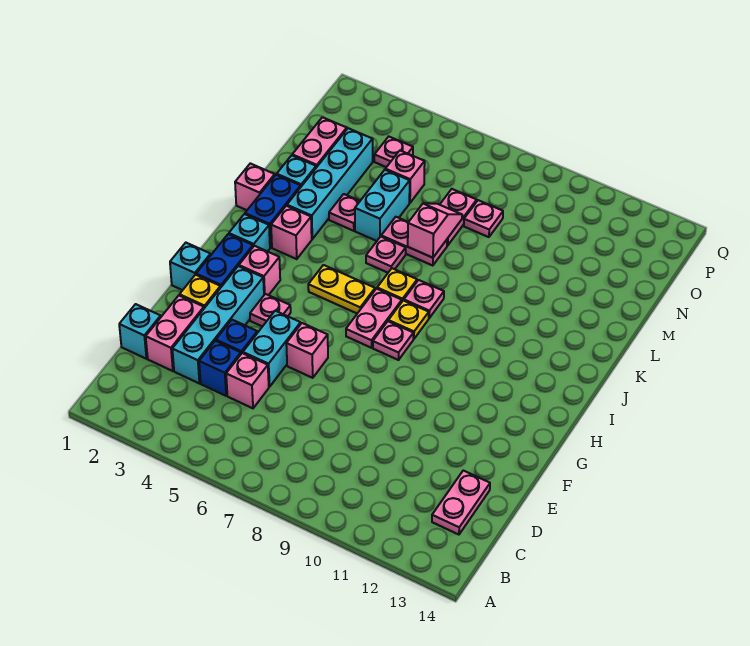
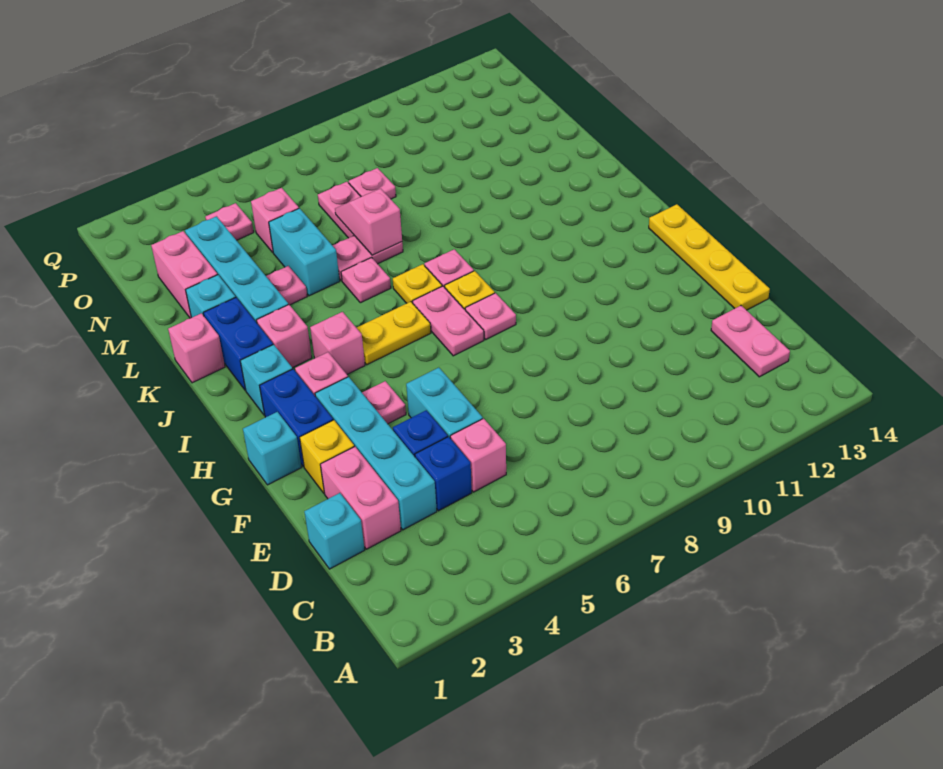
none -> yellow plate E14:H14 level 1
pink brick F6 level 1 -> pink brick I4 level 1

